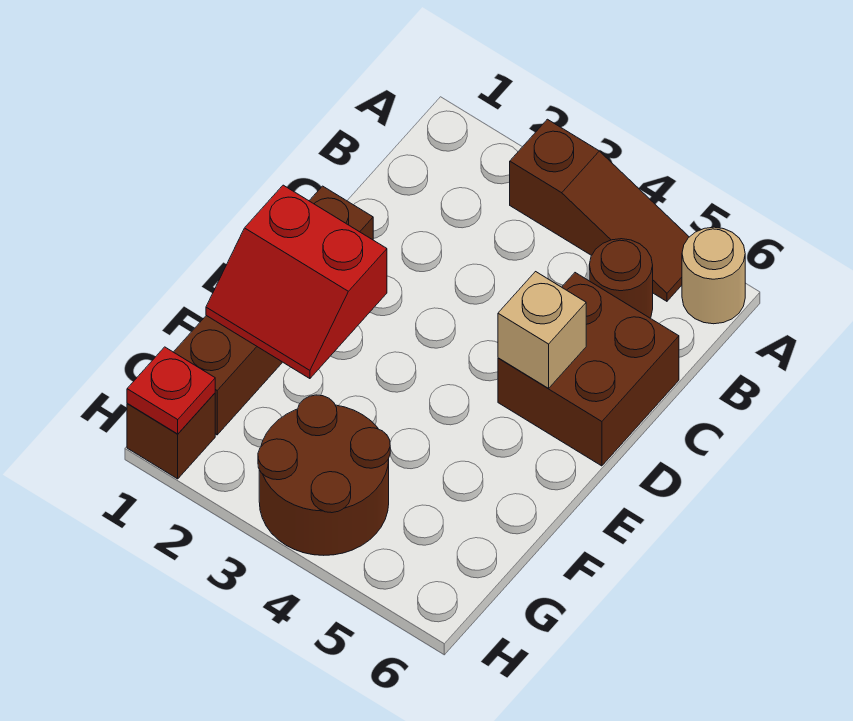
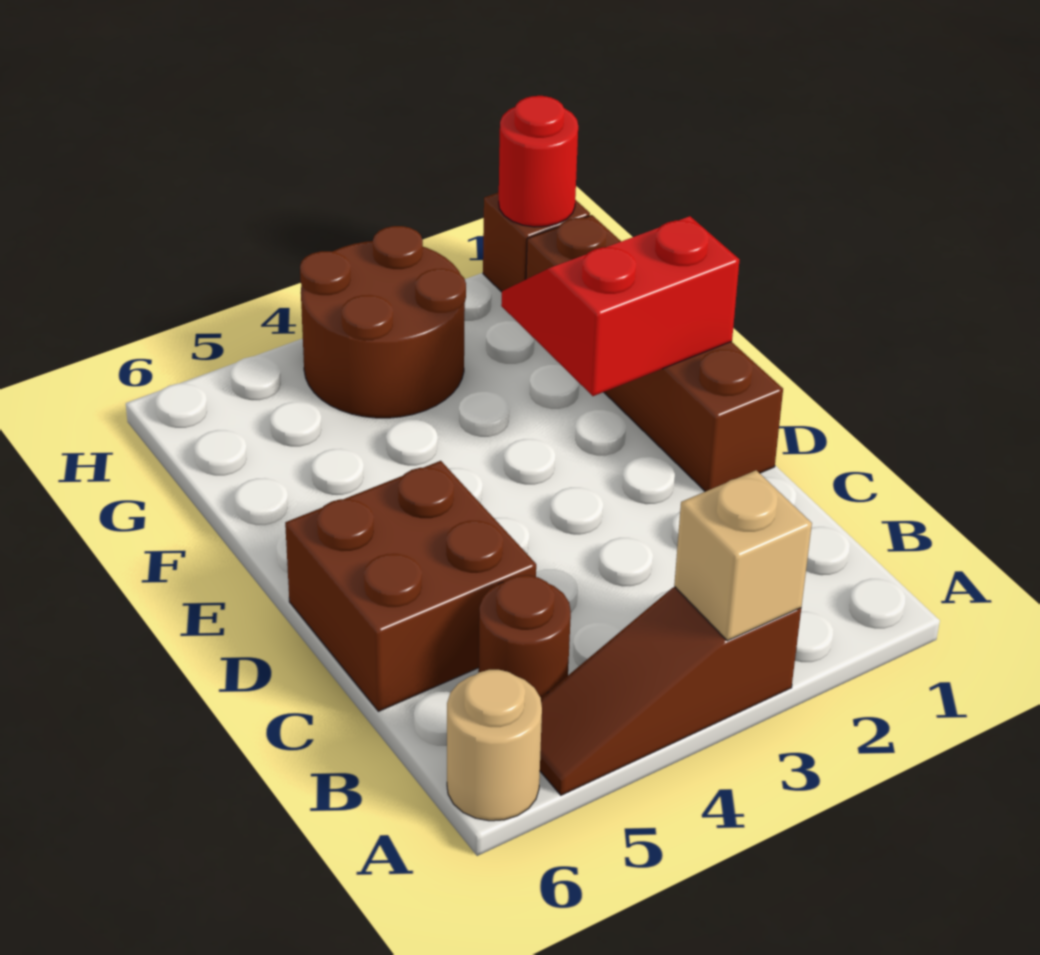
tan brick D5 level 2 -> tan brick A3 level 2
red plate H1 level 2 -> red round brick H1 level 2

